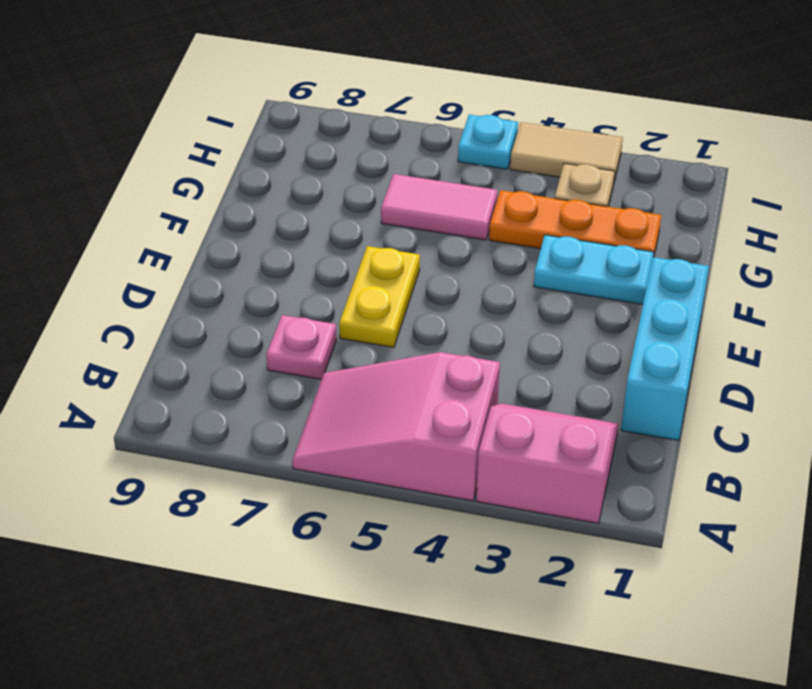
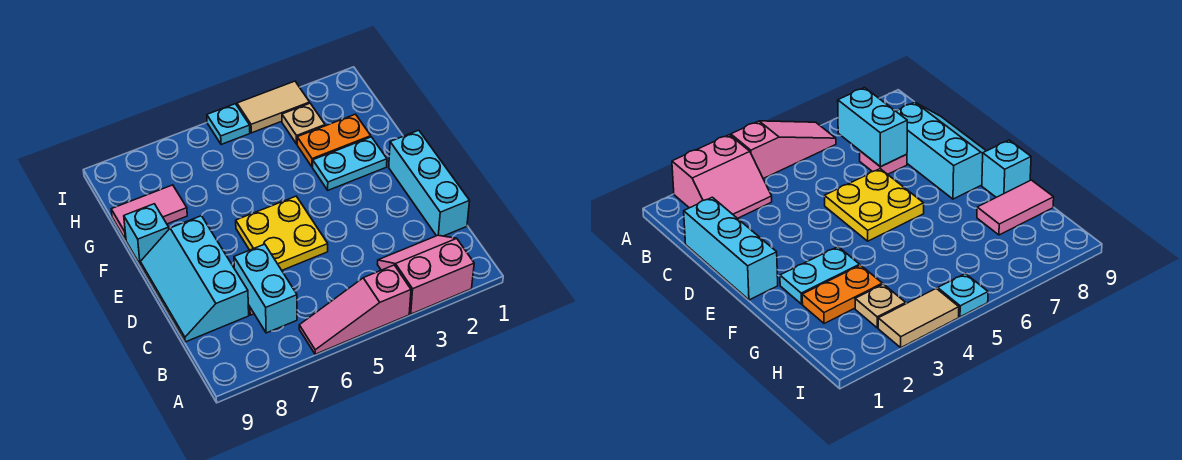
pink slope A4:B6 level 1 top 4 -> pink slope A4:A6 level 1 top 4
none -> cyan brick B7:C7 level 2
none -> cyan slope C8:E9 level 1 top 8
yellow plate D6:E6 level 1 -> yellow plate D5:E6 level 1
none -> cyan brick F9 level 1
orange plate G2:G4 level 1 -> orange plate G2:G3 level 1
pink tile G5:G6 level 1 -> pink tile G8:G9 level 1

